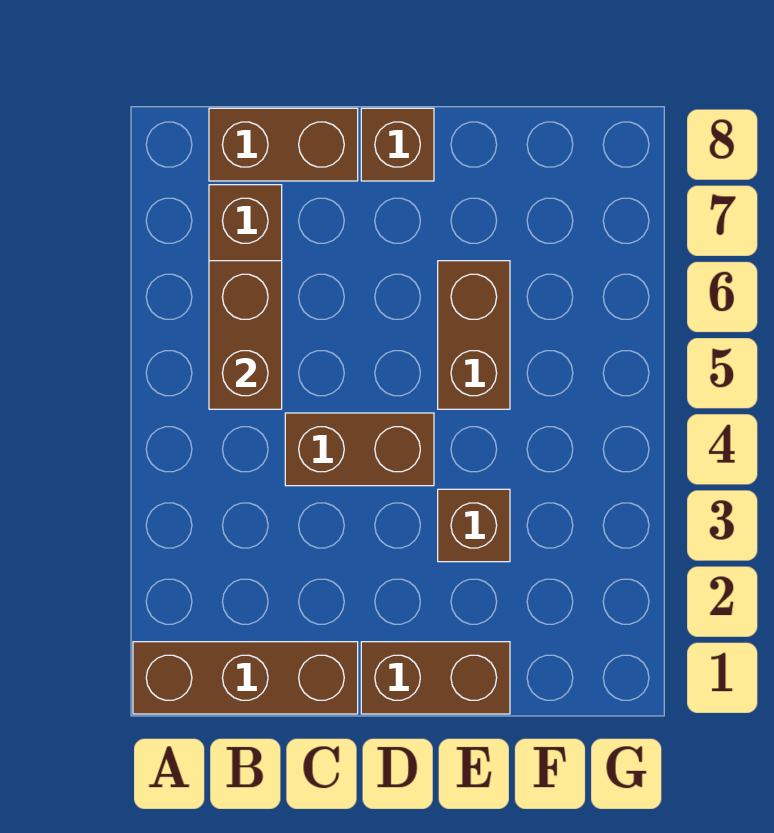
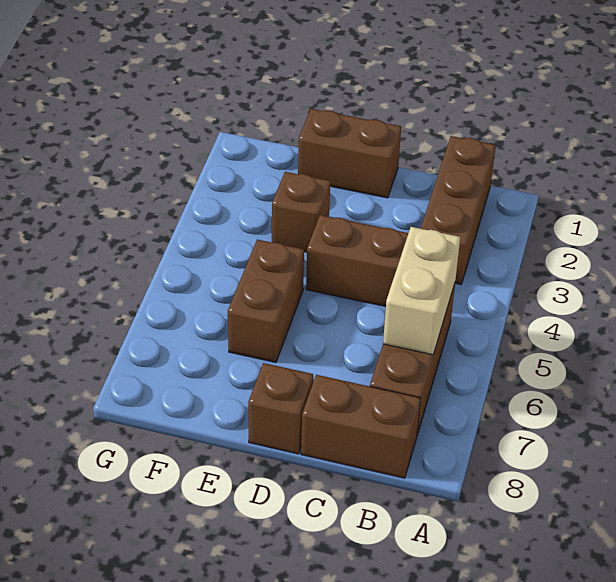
brown brick A1:C1 level 1 -> brown brick B1:B3 level 1
brown brick B5:B6 level 2 -> tan brick B5:B6 level 2

